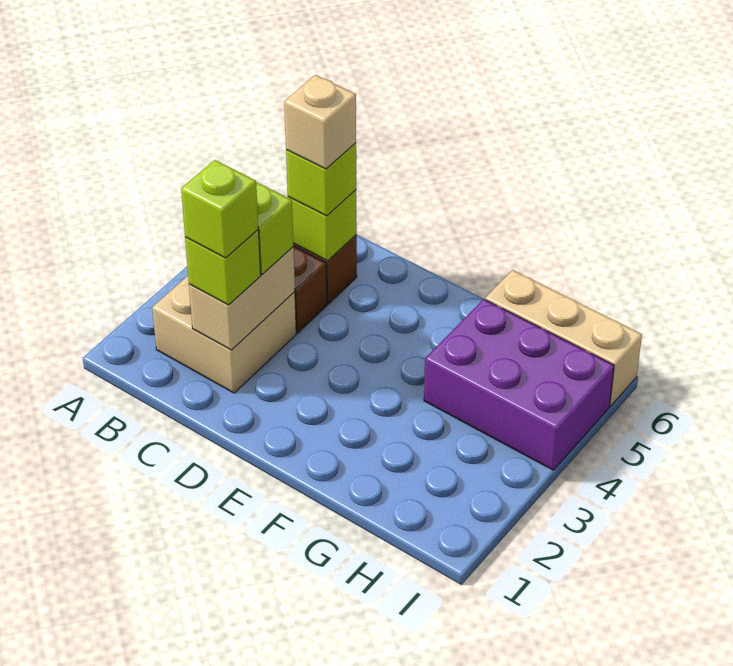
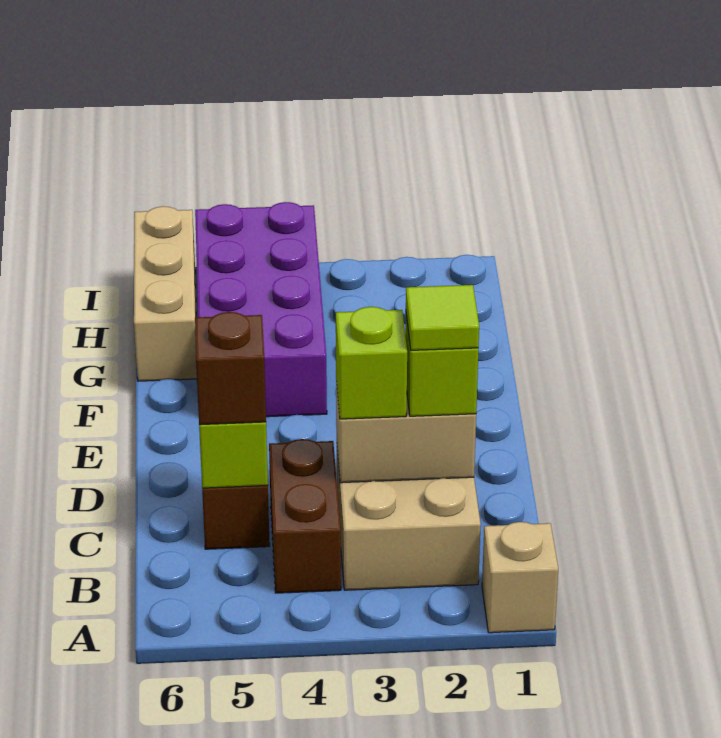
lime brick C2 level 4 -> lime tile C2 level 4
lime brick C5 level 3 -> brown brick C5 level 3
tan brick C5 level 4 -> tan brick A1 level 1
purple brick G4:I5 level 1 -> purple brick F4:I5 level 1

